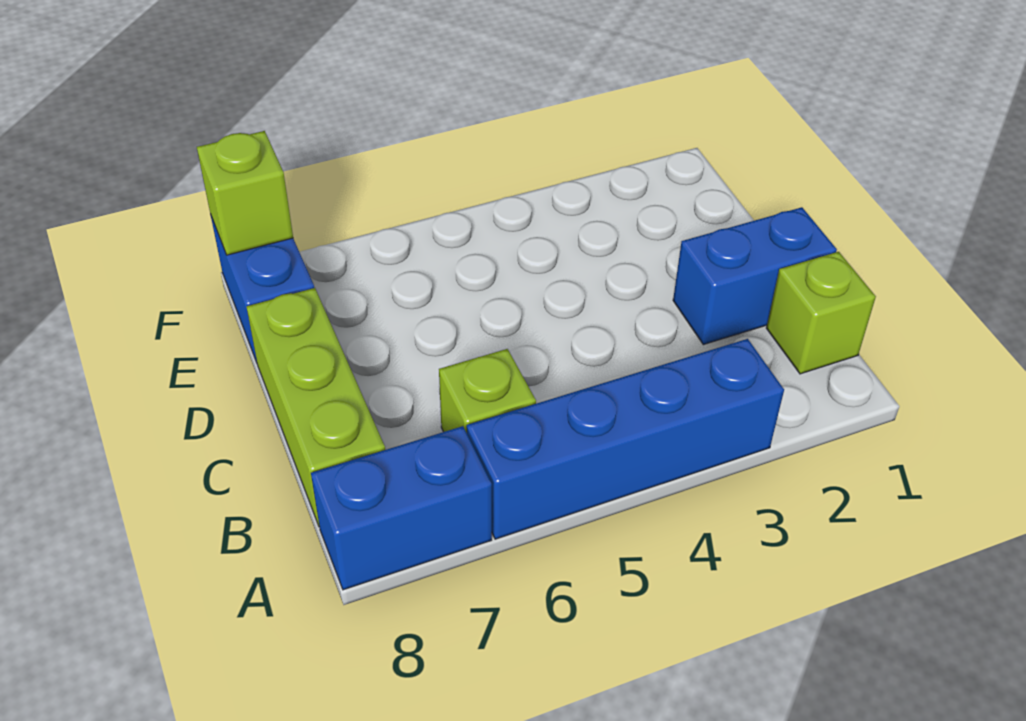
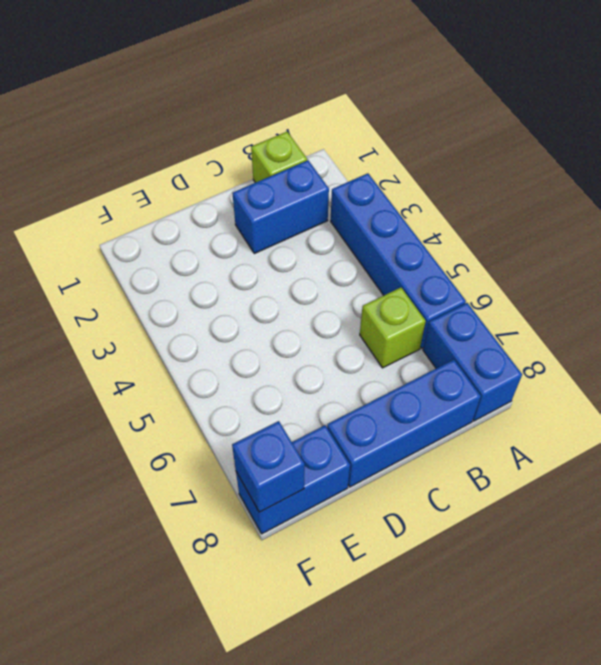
lime brick B8:D8 level 1 -> blue brick B8:D8 level 1
blue brick C1:C2 level 1 -> blue brick B2:C2 level 1
lime brick F8 level 2 -> blue brick F8 level 2

